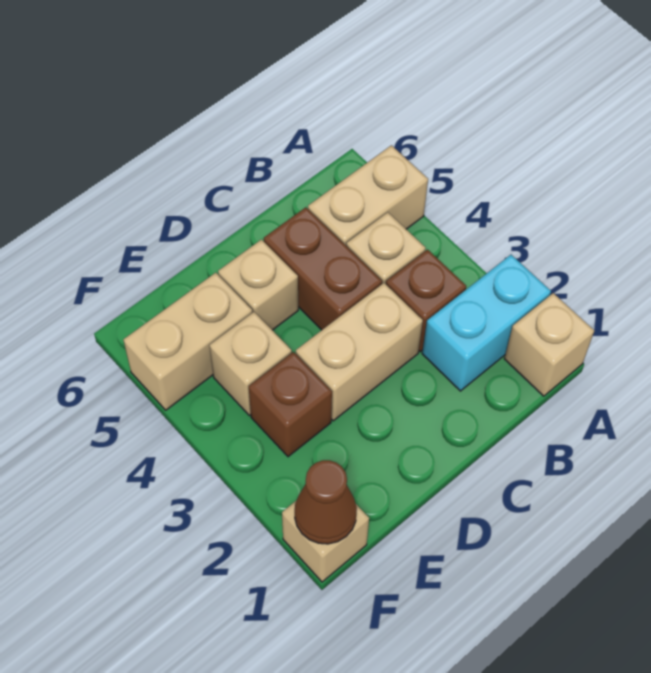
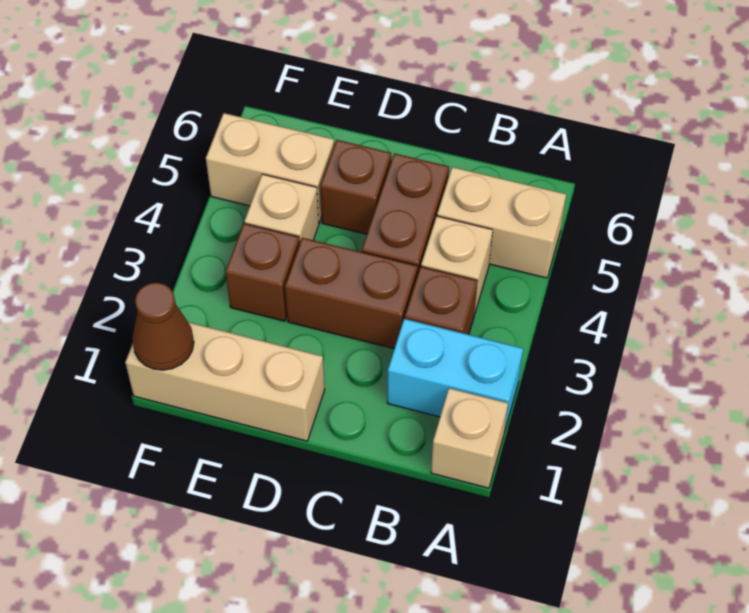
tan brick C3:D3 level 1 -> brown brick C3:D3 level 1
tan brick D5 level 1 -> brown brick D5 level 1
tan brick F1 level 1 -> tan brick D1:F1 level 1

